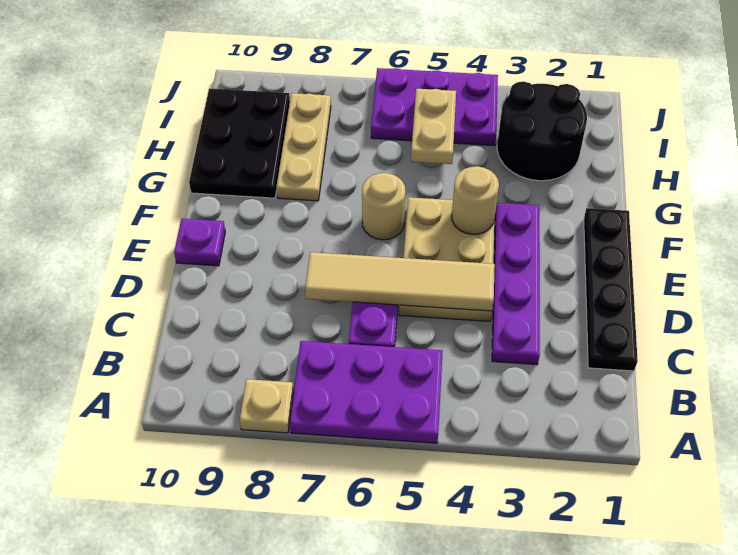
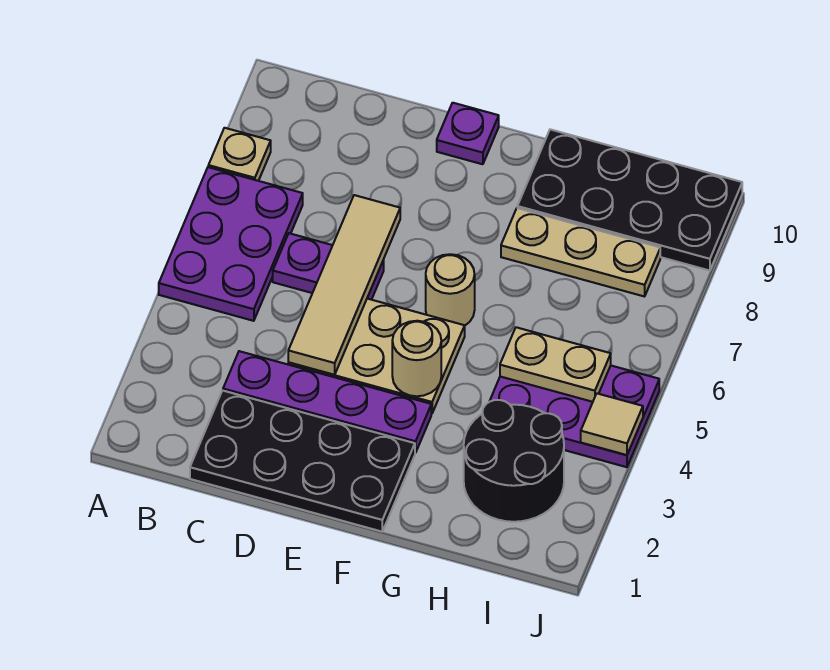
black plate C1:F1 level 1 -> black plate C1:F2 level 1
black plate G9:I10 level 1 -> black plate G9:J10 level 1
purple plate I4:J6 level 1 -> purple plate H4:J5 level 1
none -> tan tile J4 level 2

